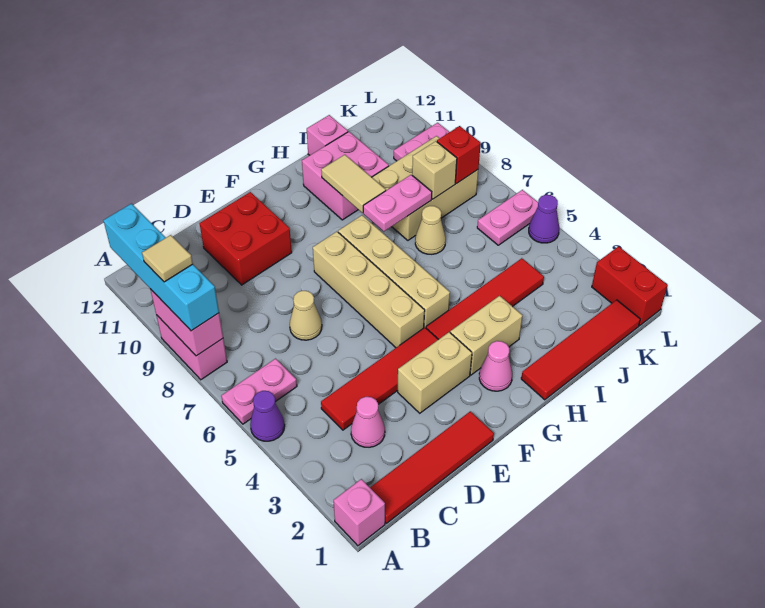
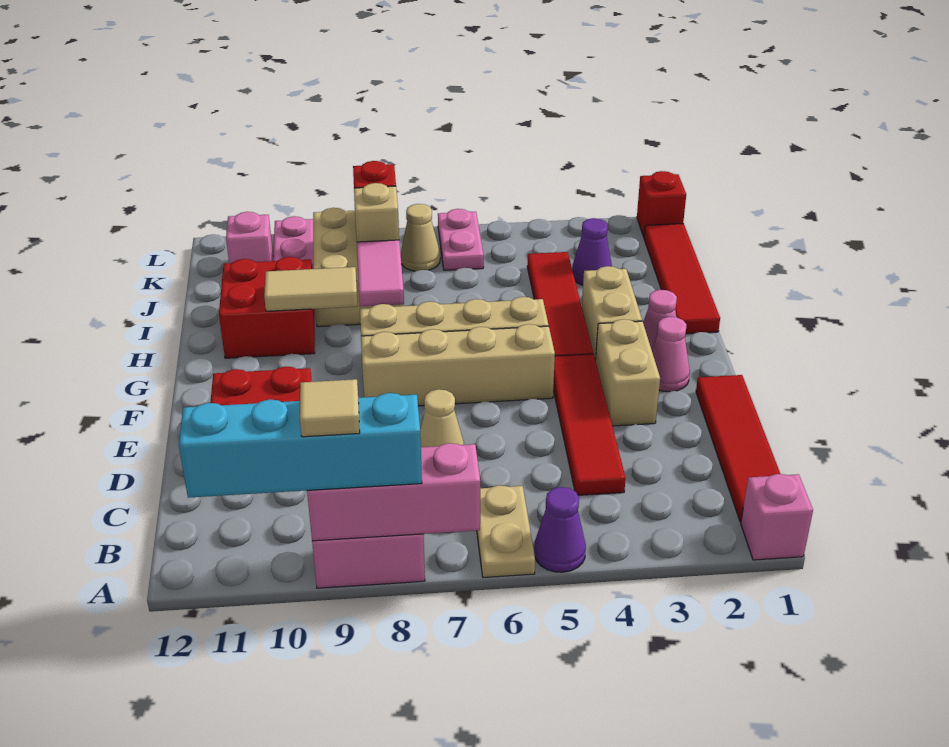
pink plate A6:B6 level 1 -> tan plate A6:B6 level 1
pink brick A8:A9 level 2 -> pink brick A7:A9 level 2
pink cone C3 level 1 -> pink cone F2 level 1
pink plate H8:I8 level 2 -> pink tile H8:I8 level 2
pink brick H10:I11 level 1 -> red brick H10:I11 level 1
tan cone I7 level 1 -> tan cone K7 level 1
pink brick I12 level 1 -> pink brick K11 level 1
red brick L1:L2 level 1 -> red brick L1 level 1
purple cone L5 level 1 -> purple cone J3 level 1

